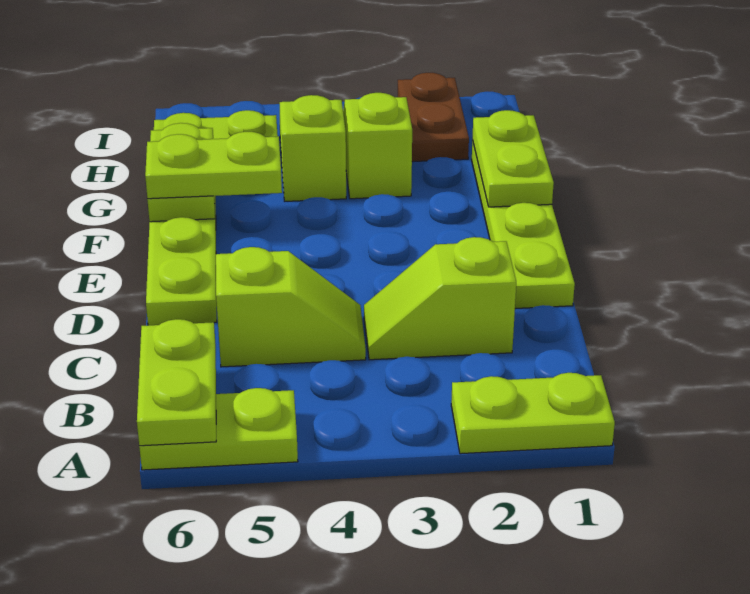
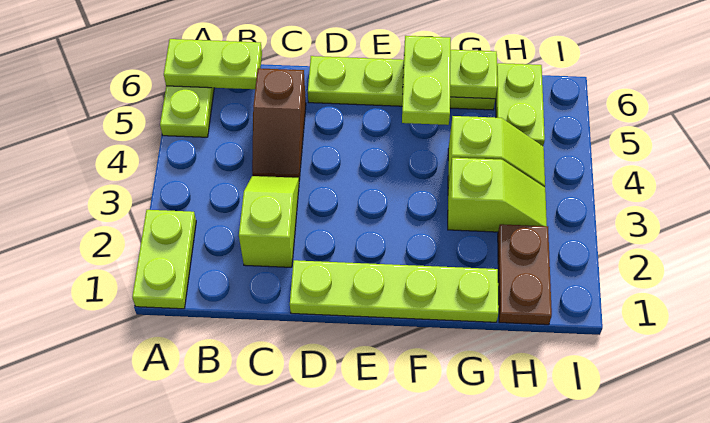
lime slope C4:C5 level 1 top 5 -> brown slope C4:C5 level 1 top 5
lime plate F1:G1 level 2 -> none
brown plate H2:I2 level 1 -> brown plate H1:H2 level 1

